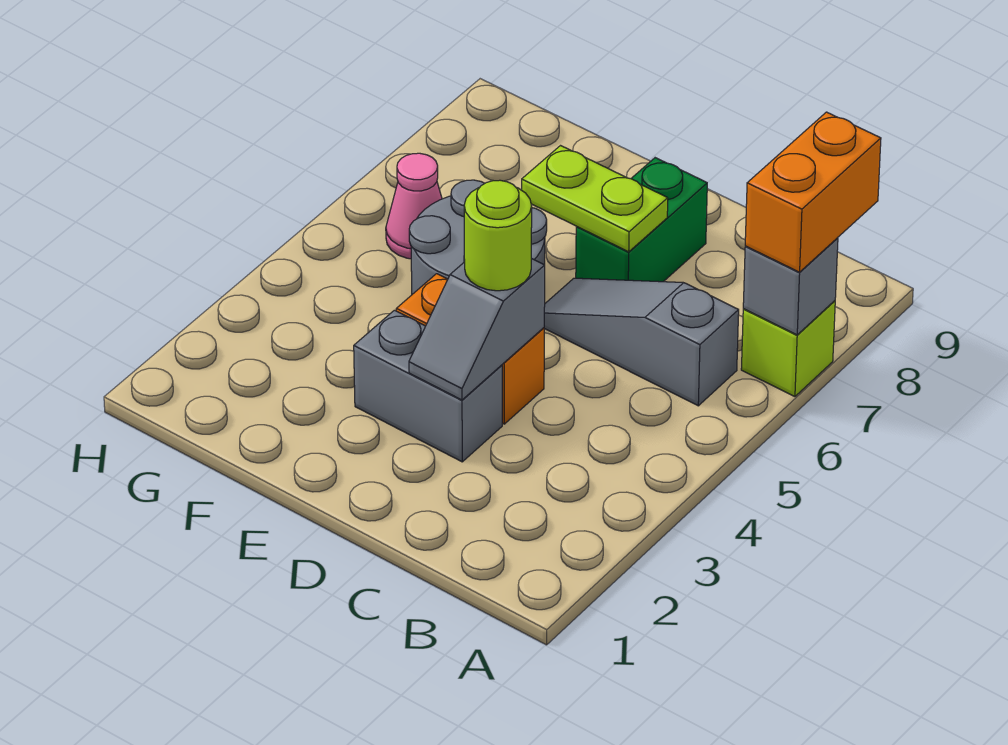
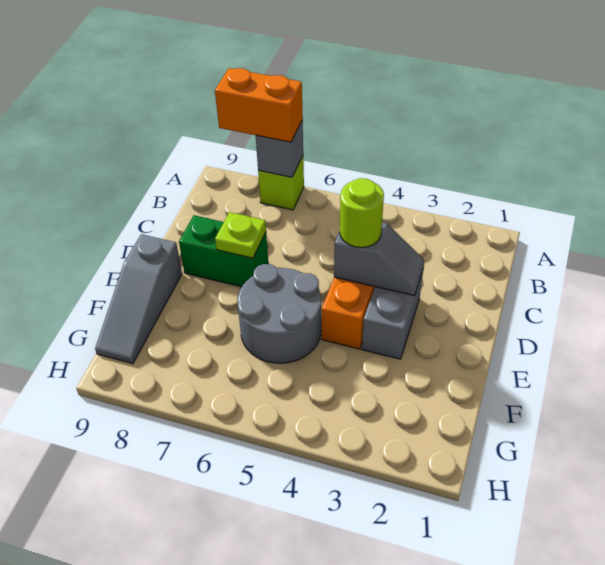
grey slope B6:D6 level 1 top B -> grey slope E9:G9 level 1 top E
lime plate D7:E7 level 2 -> lime plate D7 level 2
pink cone G6 level 1 -> none

